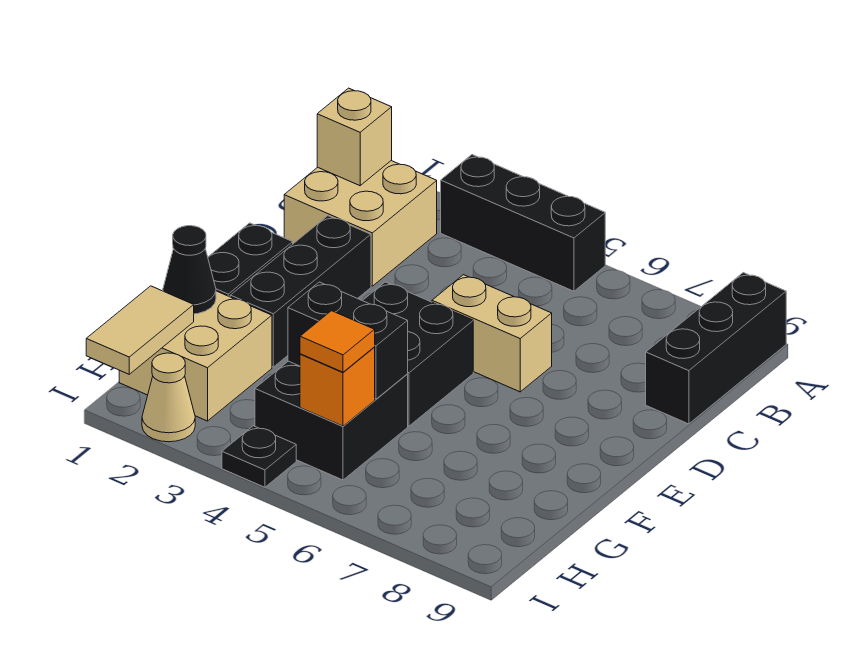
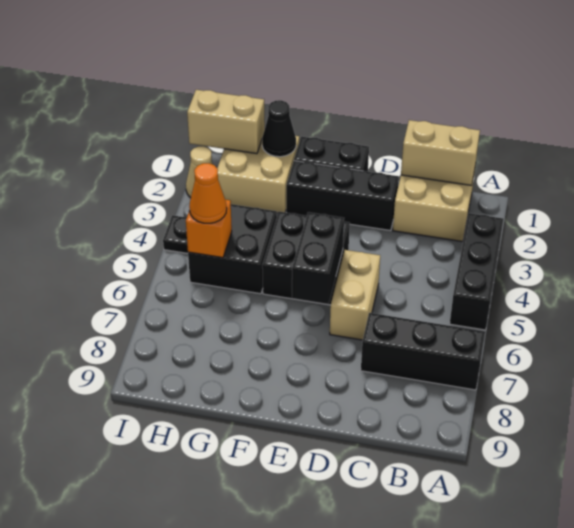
black brick A9:C9 level 1 -> black brick A7:C7 level 1
tan brick B1 level 2 -> tan brick B1:C1 level 2
black brick G4:G5 level 2 -> black brick E5:E6 level 2
tan tile H1:I1 level 2 -> tan brick H1:I1 level 2
orange tile H5 level 3 -> orange cone H5 level 3

